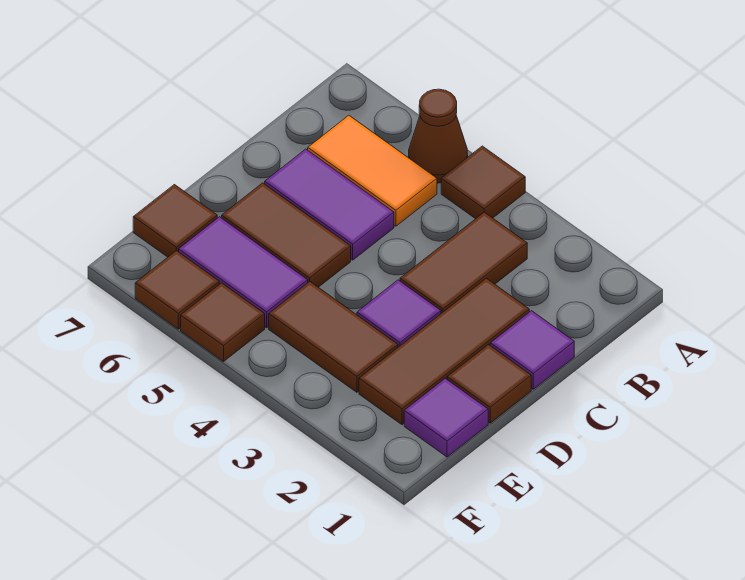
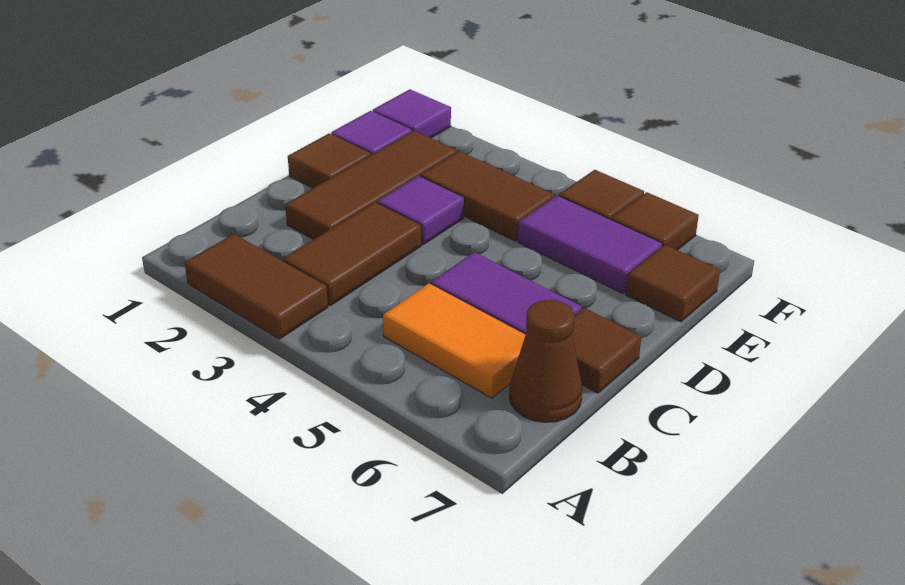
brown tile A4 level 1 -> brown tile C7 level 1
brown cone A5 level 1 -> brown cone B7 level 1
purple tile C1 level 1 -> purple tile F1 level 1
brown tile D5:D6 level 1 -> brown tile A2:A3 level 1

